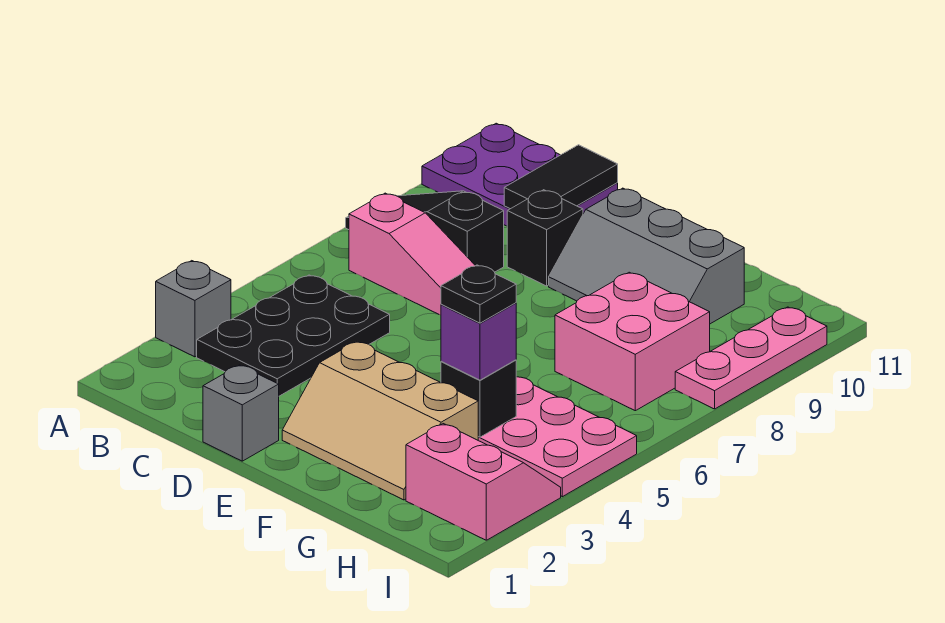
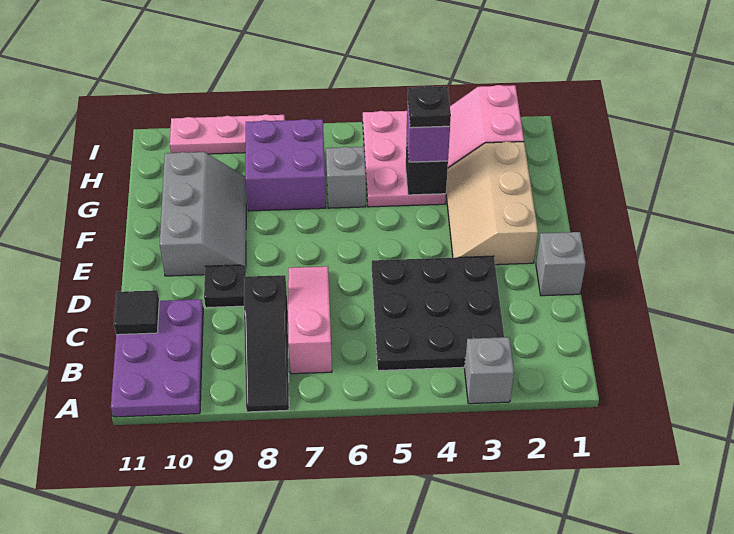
black plate B3:C5 level 1 -> black plate B3:D5 level 1
black tile C10:C11 level 2 -> black tile C11 level 2
black brick D9 level 1 -> black plate D9 level 1
tan slope E2:G3 level 1 top 3 -> tan slope E2:G3 level 1 top 2
none -> grey brick G6 level 1
pink brick G7:H8 level 1 -> purple brick G7:H8 level 1

